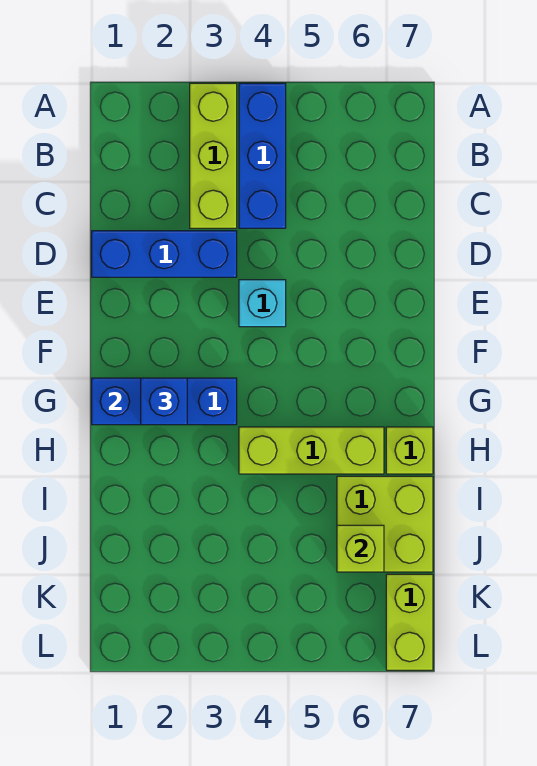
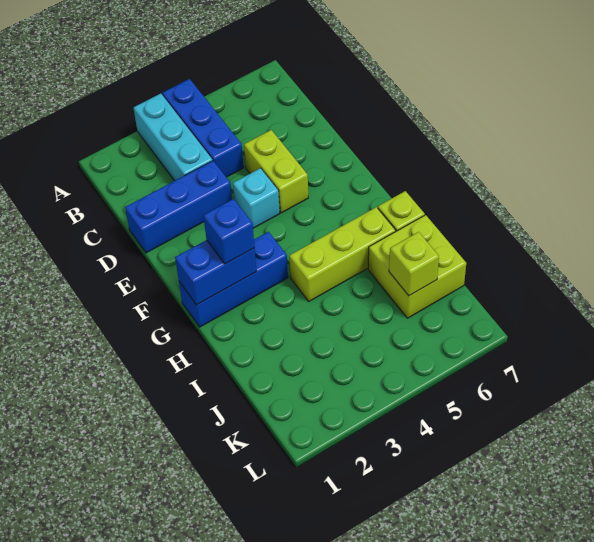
lime brick A3:C3 level 1 -> cyan brick A3:C3 level 1
lime brick K7:L7 level 1 -> lime brick D5:E5 level 1

